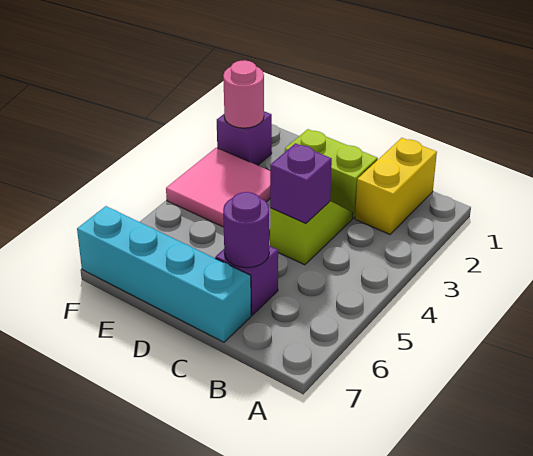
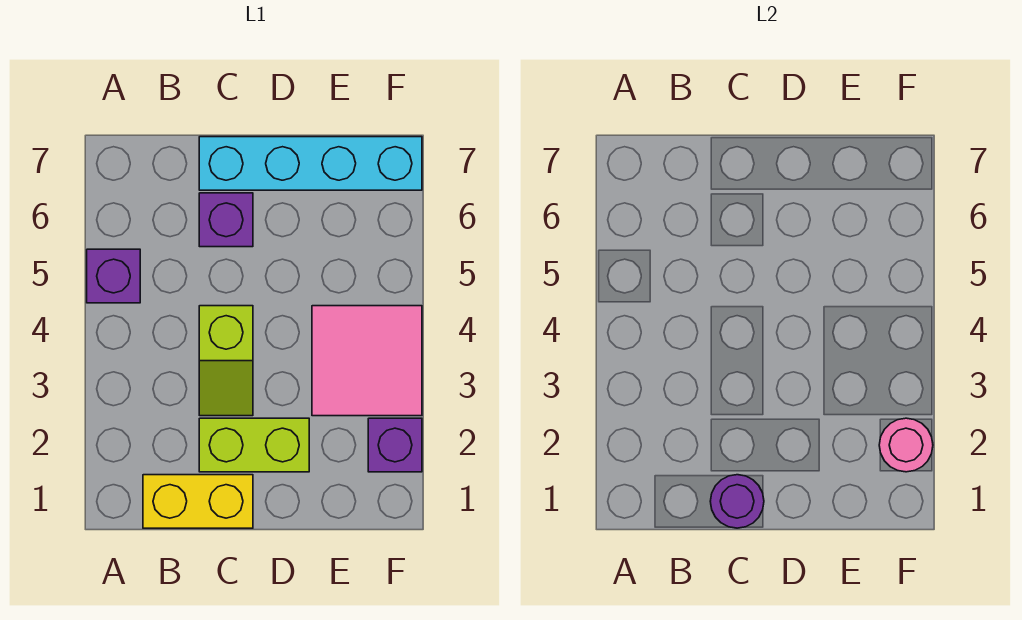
yellow brick B1:B2 level 1 -> yellow brick B1:C1 level 1
purple brick C4 level 2 -> purple brick A5 level 1
purple round brick C6 level 2 -> purple round brick C1 level 2

